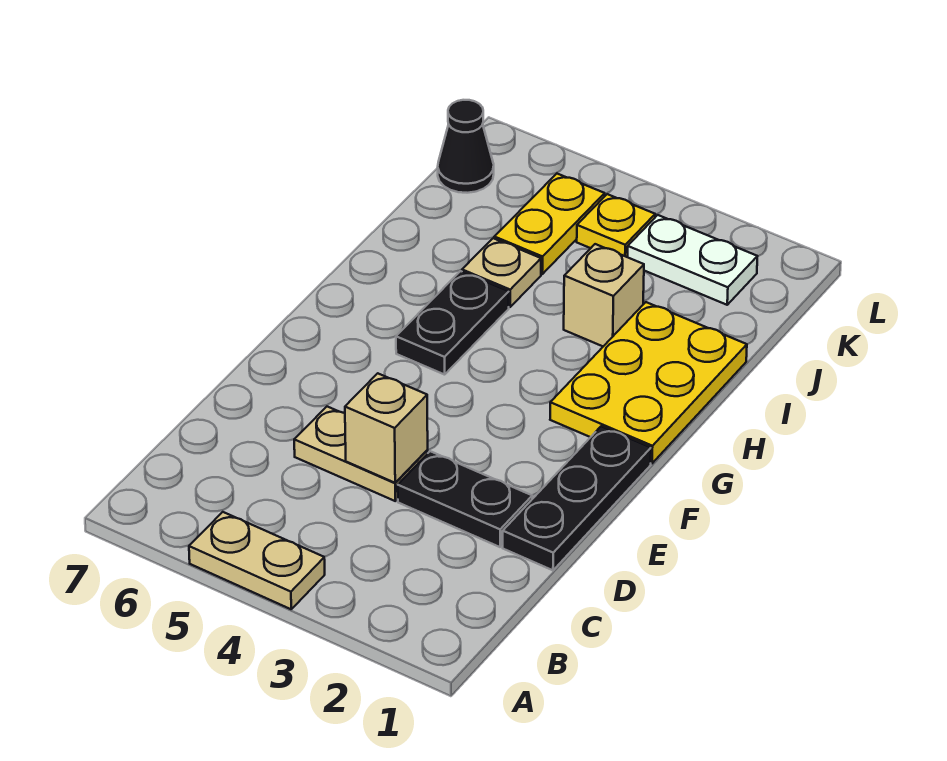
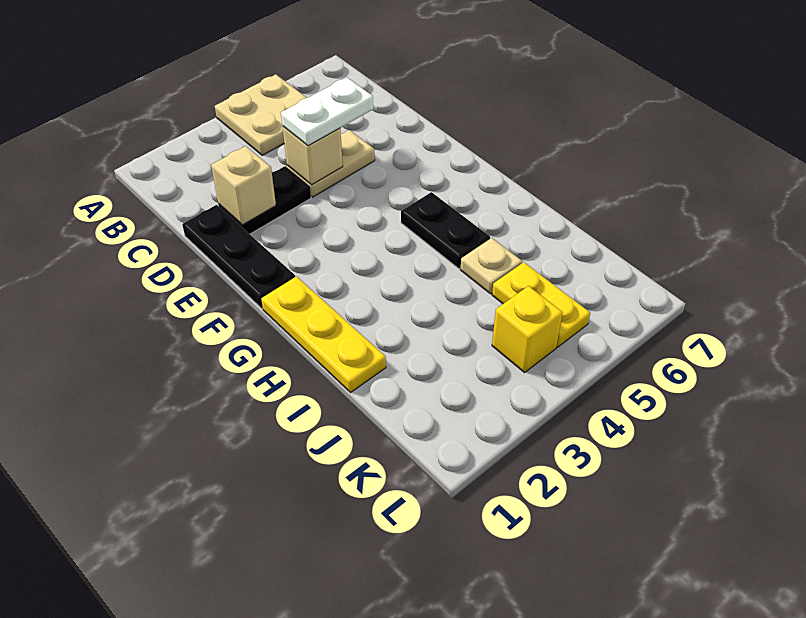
tan plate A4:A5 level 1 -> tan plate A4:B5 level 1
yellow plate G1:I2 level 1 -> yellow plate G1:I1 level 1
tan brick I3 level 1 -> tan brick D2 level 2
white plate K2:K3 level 1 -> white plate D4:D5 level 3
yellow plate K4 level 1 -> yellow brick K4 level 1
black cone K7 level 1 -> none

